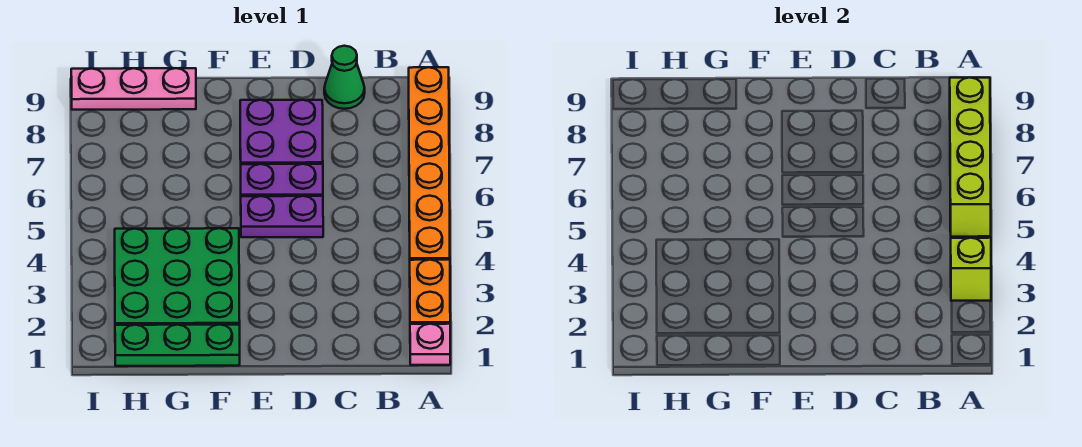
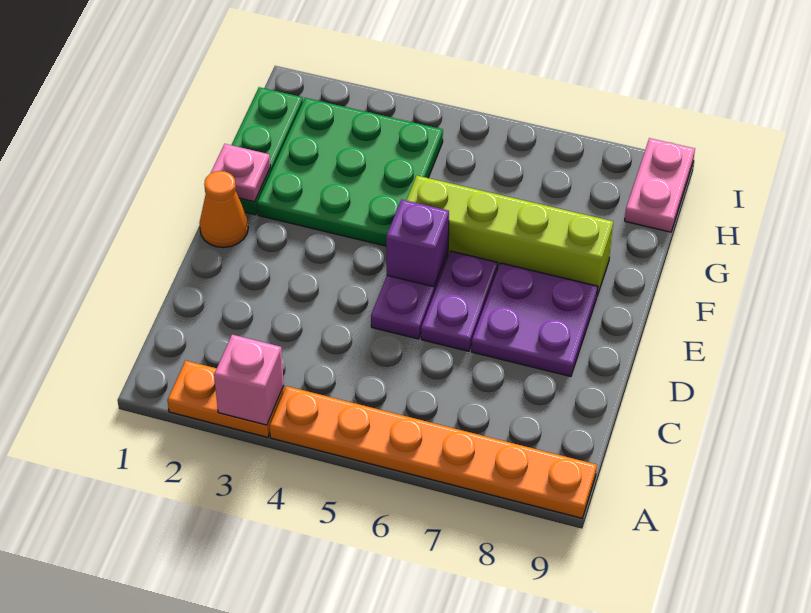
pink plate A1 level 1 -> pink plate F1 level 2
lime brick A3 level 2 -> pink brick A3 level 2
lime brick A5:A8 level 2 -> lime brick F5:F8 level 1
green cone C9 level 1 -> none
none -> orange cone E1 level 1
none -> purple brick E5 level 2
pink plate G9:I9 level 1 -> pink plate H9:I9 level 1

